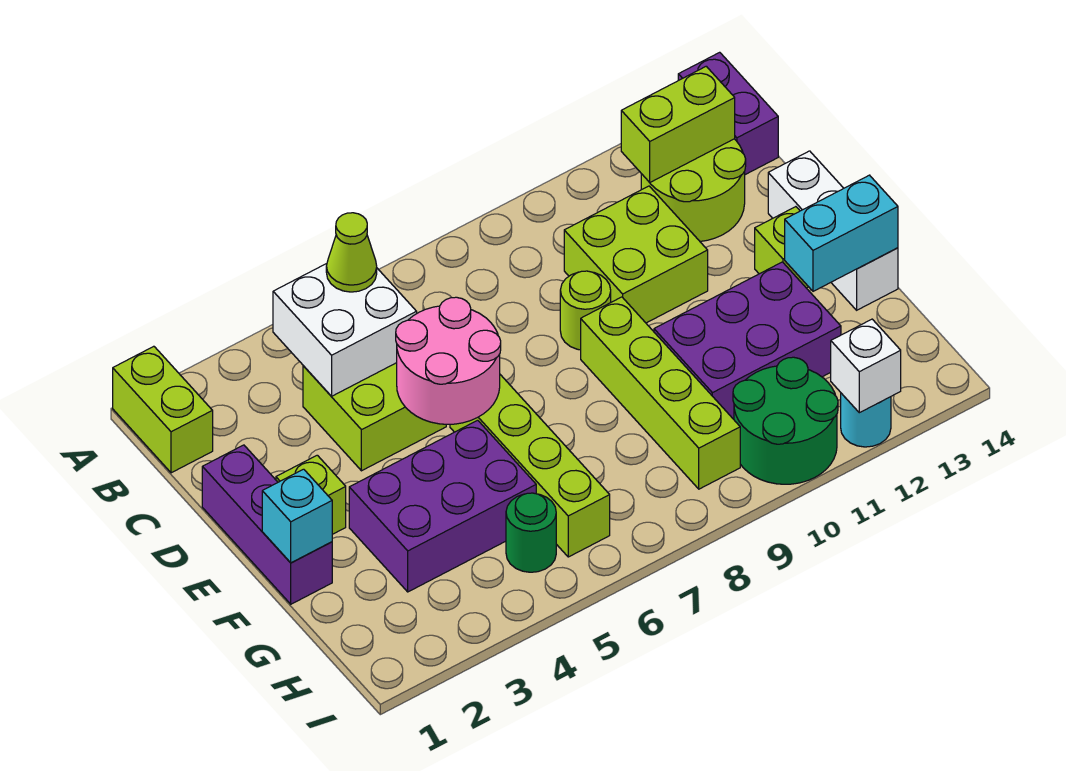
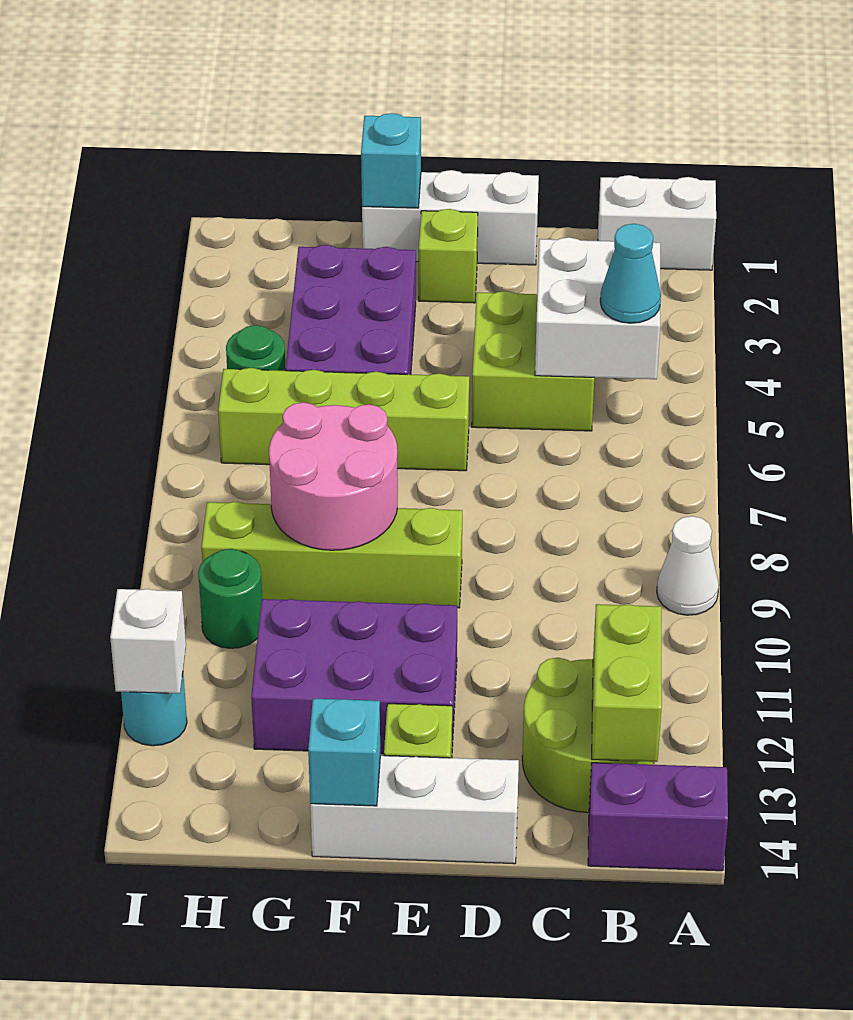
lime brick A1:B1 level 1 -> white brick A1:B1 level 1
none -> white cone A9 level 1
lime cone B5 level 3 -> cyan cone B5 level 3
lime brick C10:D11 level 1 -> none
purple brick D1:F1 level 1 -> white brick D1:F1 level 1
pink round brick D5:E6 level 2 -> pink round brick F8:G9 level 2
lime round brick D9 level 1 -> none
purple brick F10:G12 level 1 -> purple brick E11:G12 level 1
cyan brick F13:F14 level 2 -> cyan brick F14 level 2
green round brick H10:I11 level 1 -> green round brick H10 level 1

